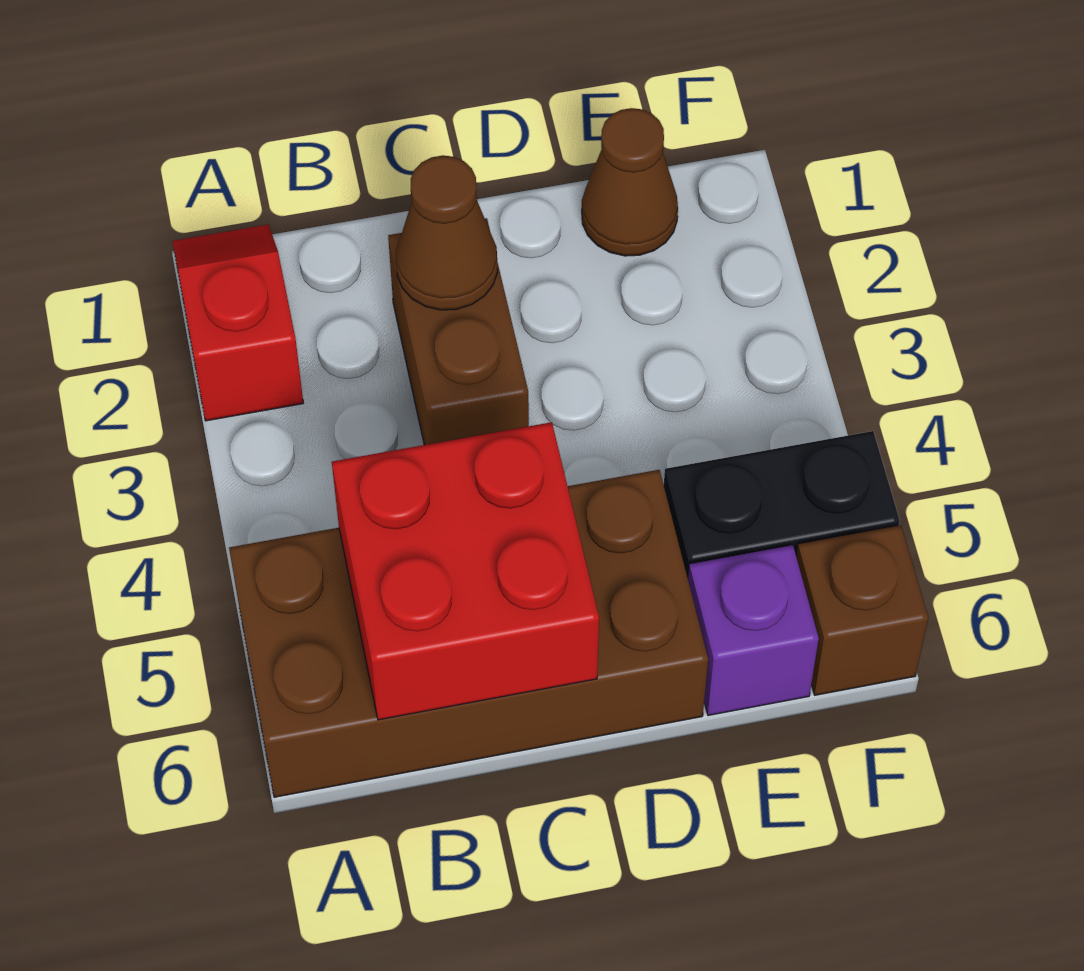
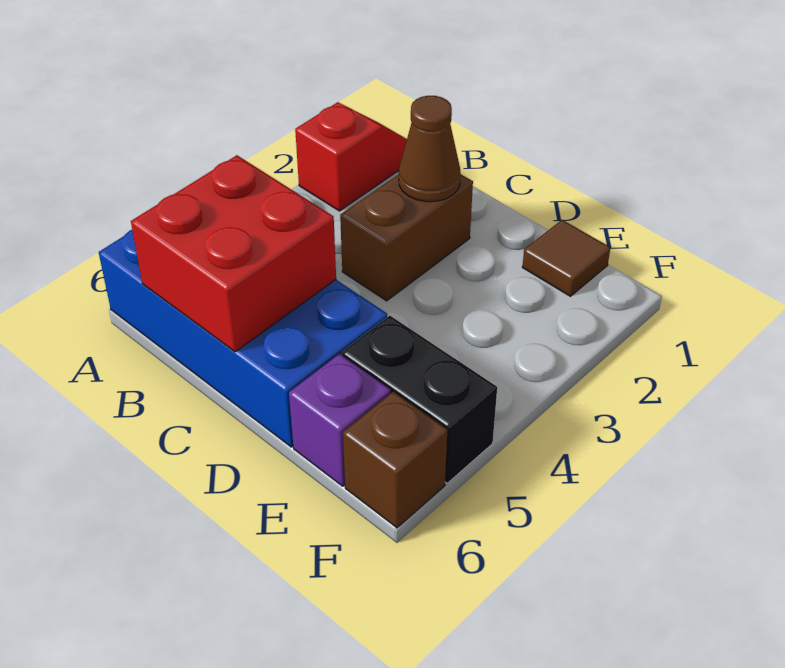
brown brick A5:D6 level 1 -> blue brick A5:D6 level 1
brown cone E1 level 1 -> brown tile E1 level 1

